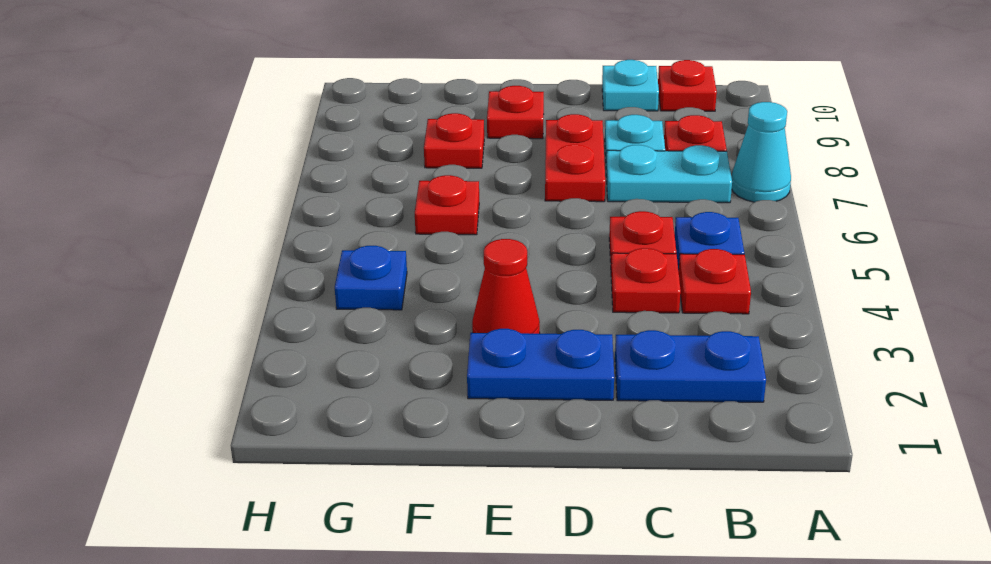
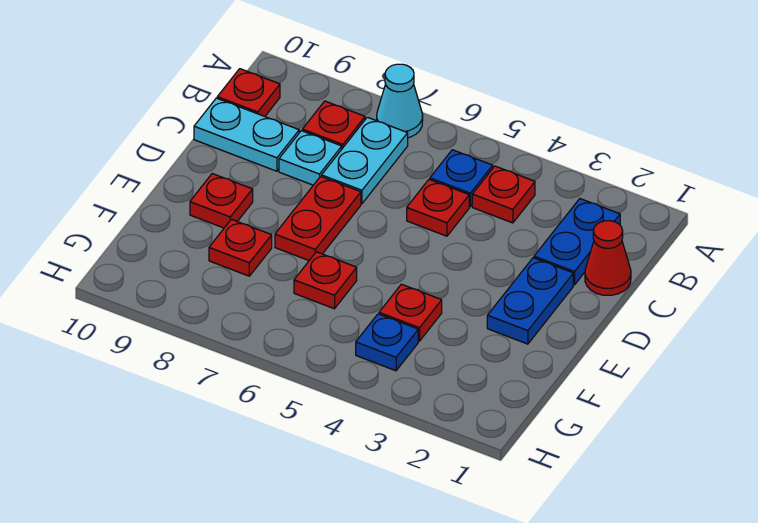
red plate C4 level 1 -> red plate F4 level 1
cyan plate C10 level 1 -> cyan plate C9:C10 level 1
red plate D7:D8 level 1 -> red plate D7:E7 level 1
red cone E3 level 1 -> red cone C1 level 1

